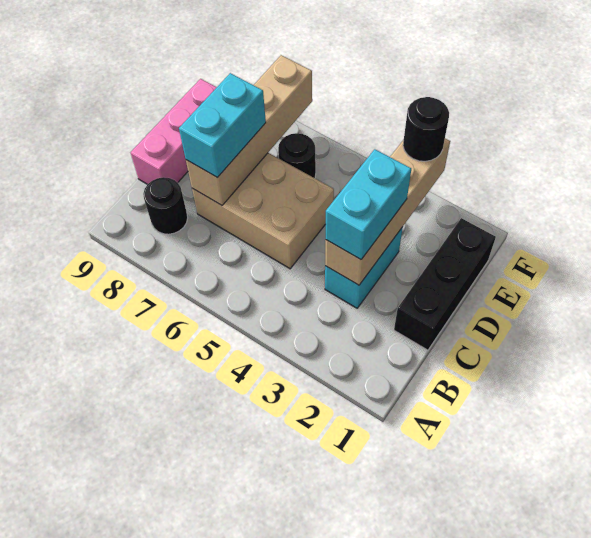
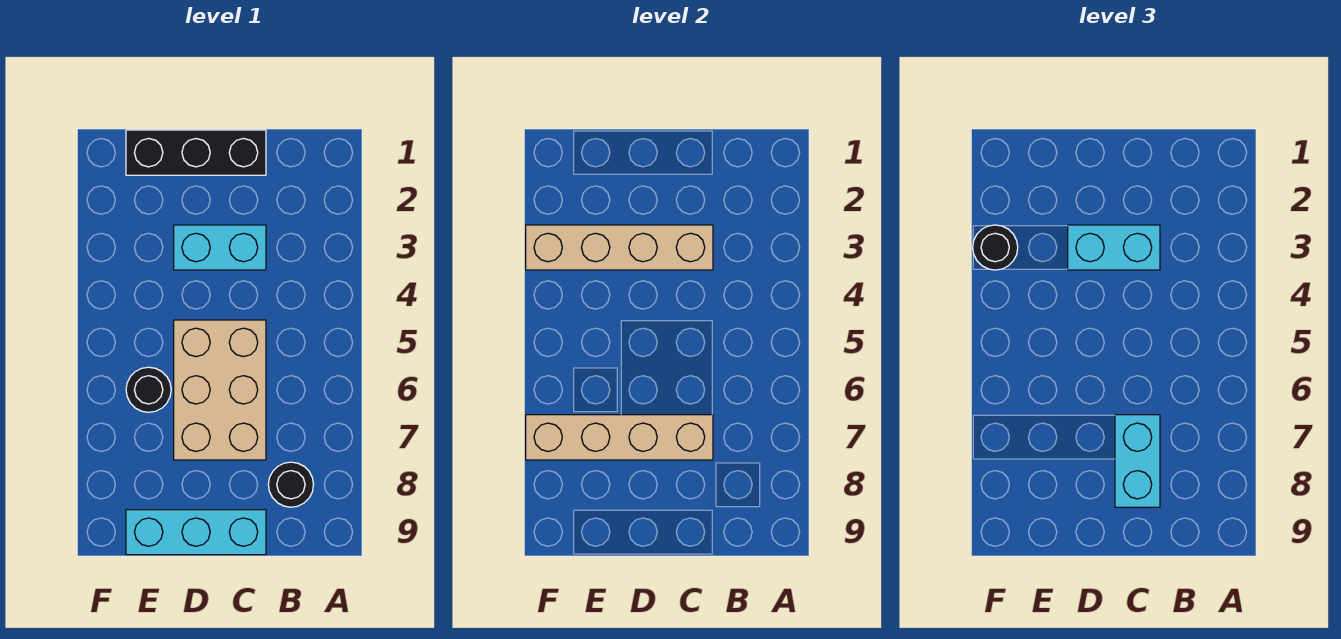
cyan brick C7:D7 level 3 -> cyan brick C7:C8 level 3
pink brick C9:E9 level 1 -> cyan brick C9:E9 level 1

